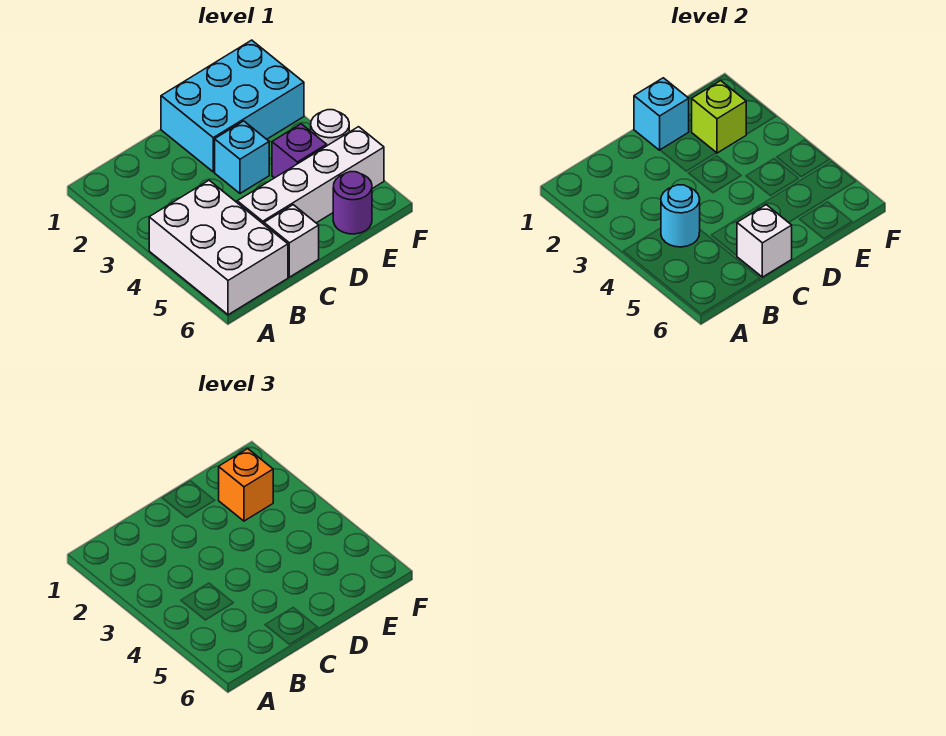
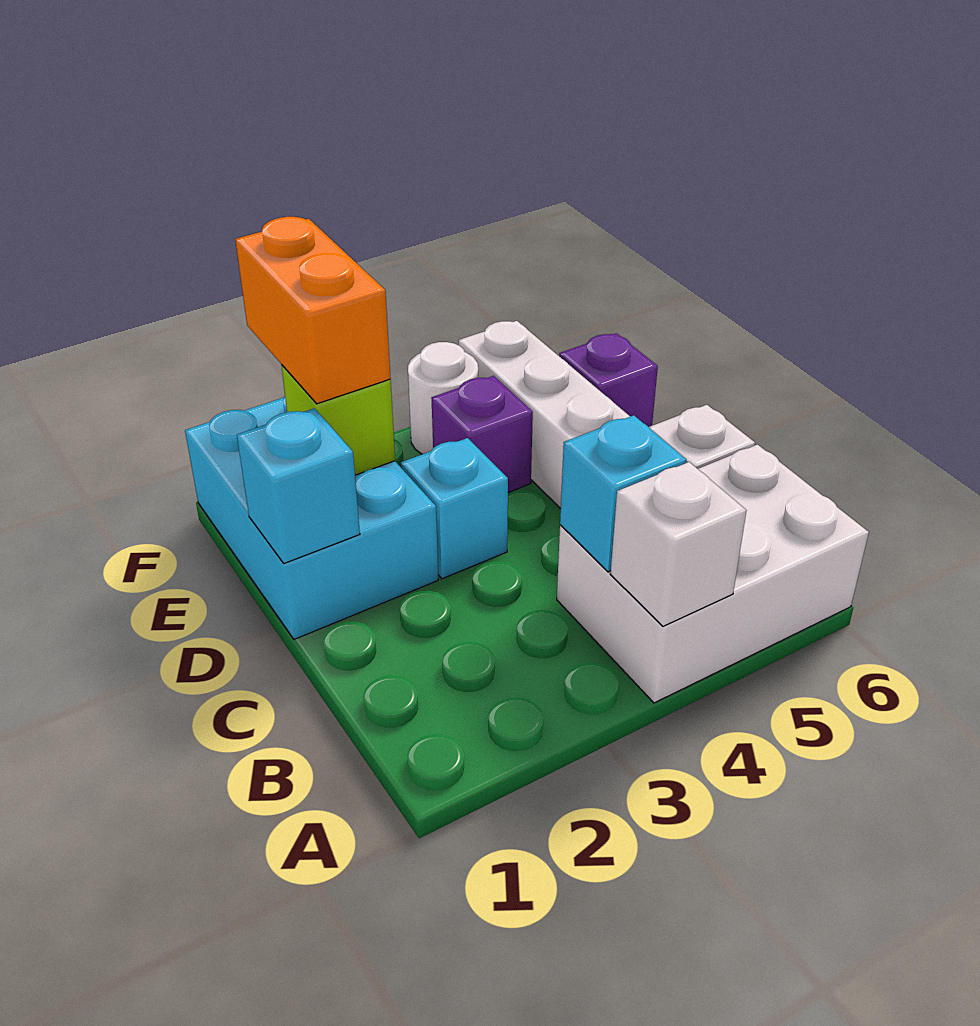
cyan round brick B4 level 2 -> cyan brick B4 level 2
white brick C6 level 2 -> white brick A4 level 2
orange brick E2 level 3 -> orange brick E2:F2 level 3
purple round brick E6 level 1 -> purple brick E6 level 1

